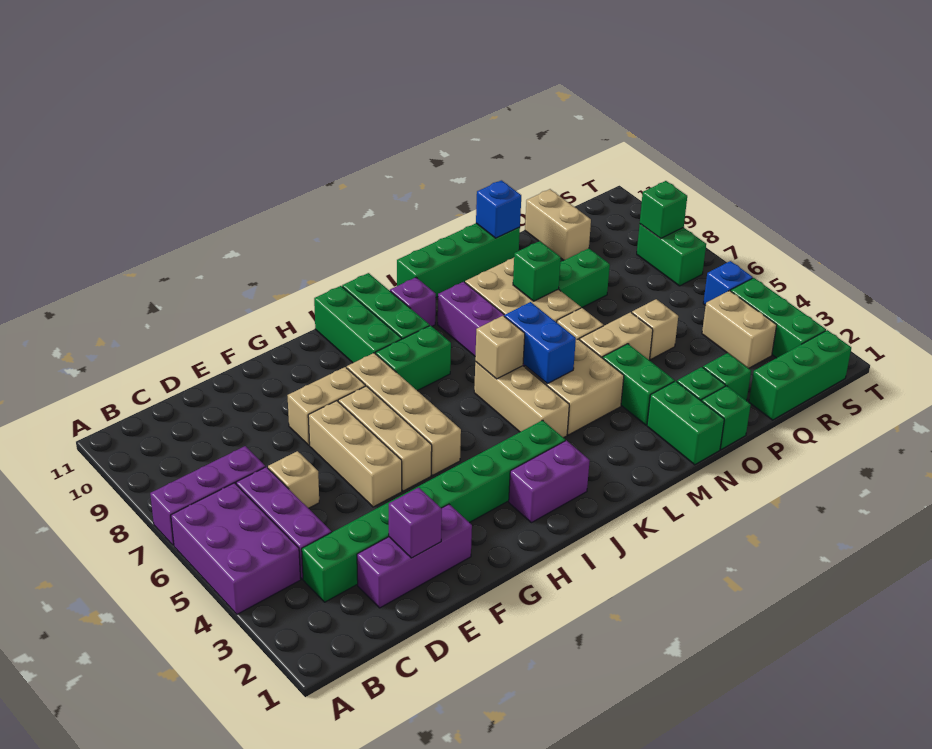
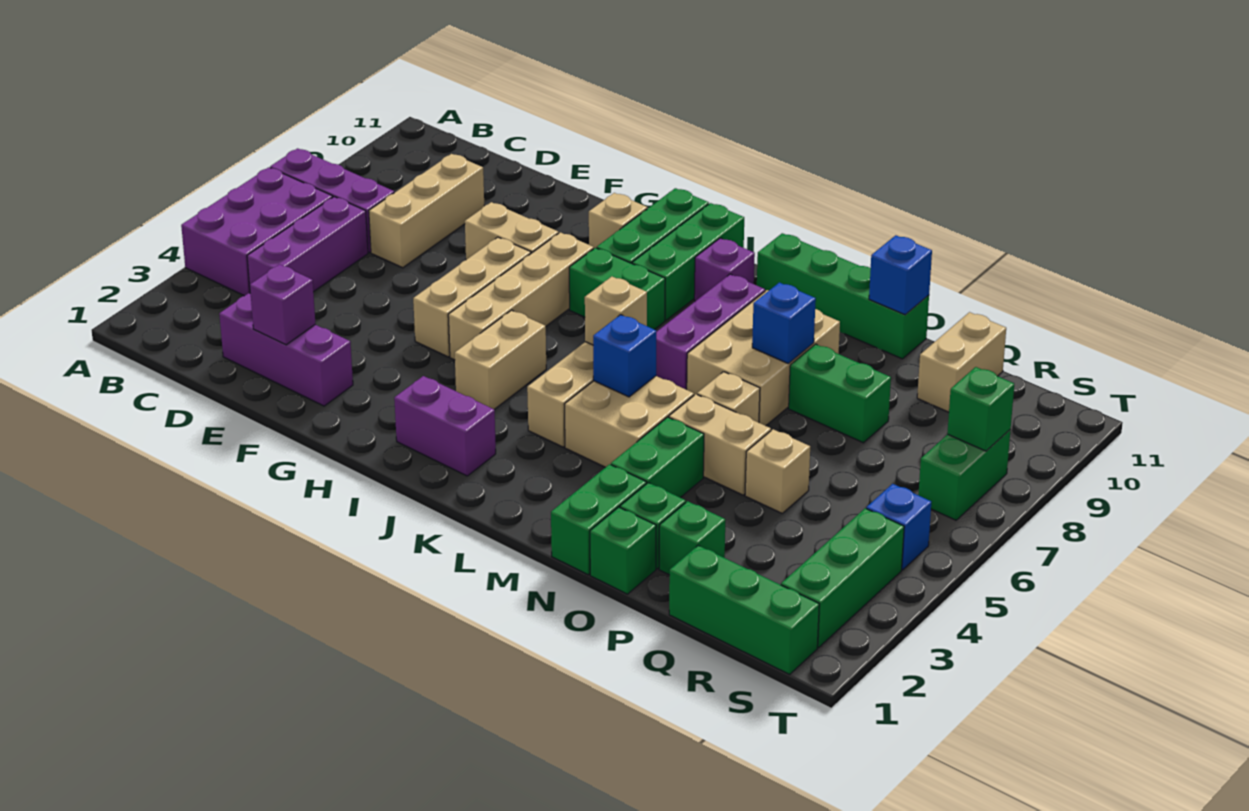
green brick C3:J3 level 1 -> none
tan brick D6 level 1 -> tan brick H10 level 1
tan brick F5:F7 level 1 -> tan brick D7:D9 level 1
blue brick L5:L6 level 2 -> blue brick L5 level 2
green brick N8 level 2 -> blue brick N8 level 2
tan brick R3:R4 level 1 -> tan brick I4:I5 level 1

